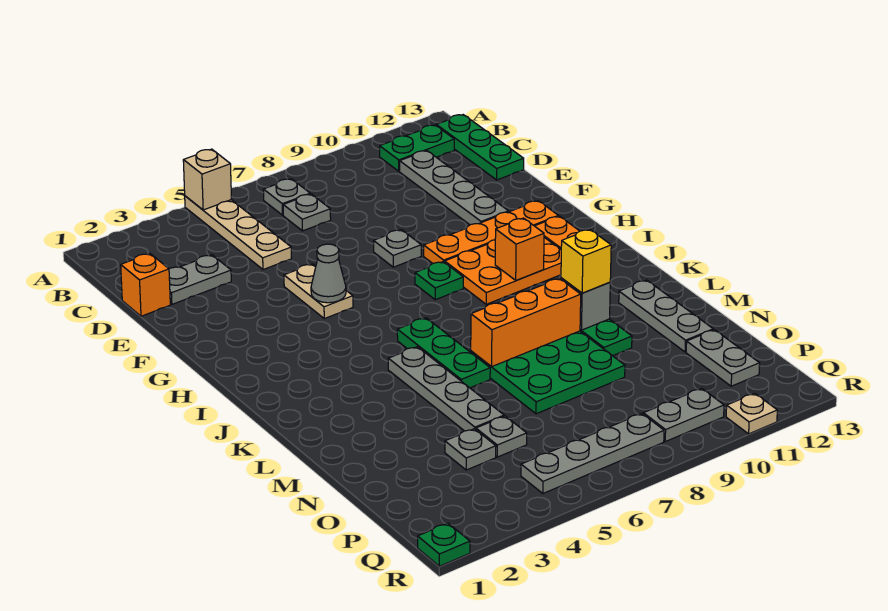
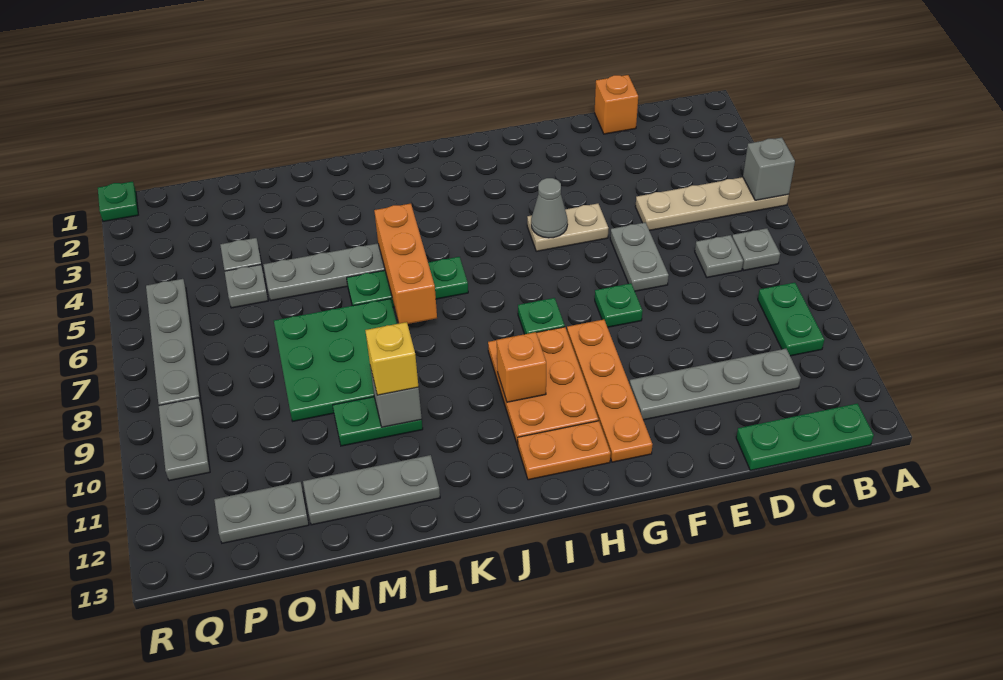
tan brick A5 level 2 -> grey brick A5 level 2
green plate B11:B12 level 1 -> green plate B9:B10 level 1
grey plate D2:D3 level 1 -> grey plate E6:E7 level 1
grey plate F8 level 1 -> green plate F8 level 1
orange brick L7:L9 level 2 -> orange brick K5:K7 level 2
tan plate R11 level 1 -> none

